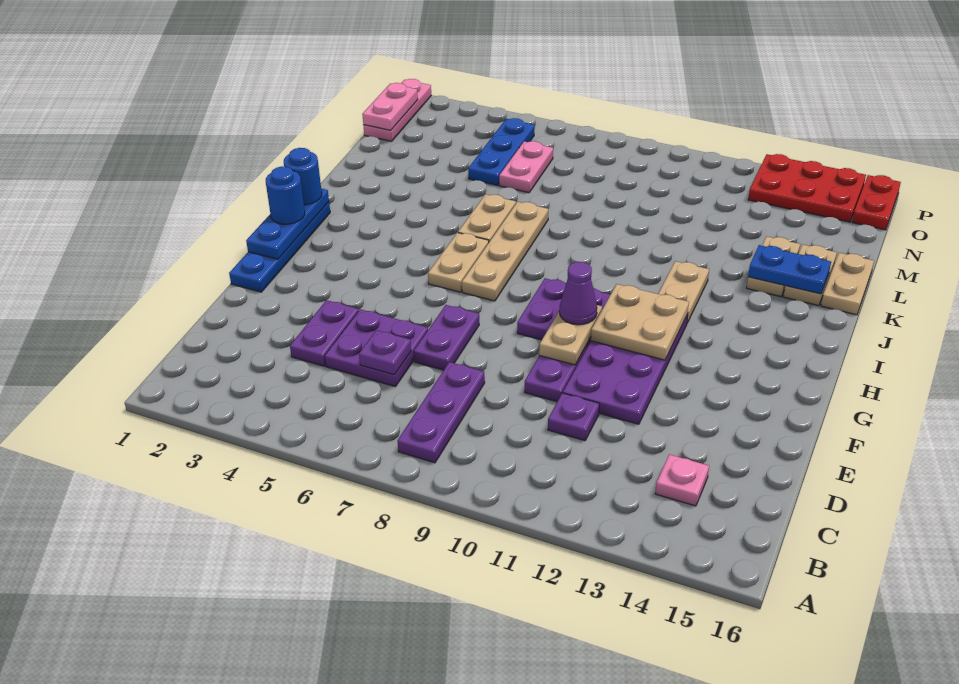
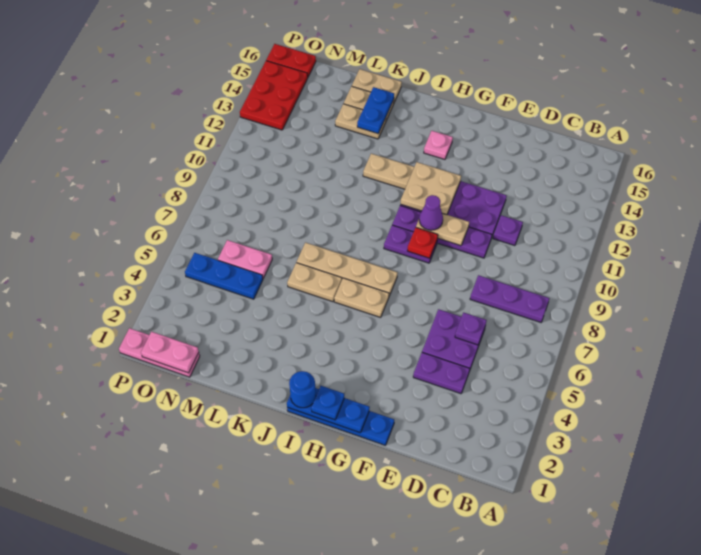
pink plate C14 level 1 -> pink plate H14 level 1
purple plate E7:F7 level 1 -> none
none -> red plate G9 level 2
blue round brick H1 level 3 -> blue plate H1 level 3

